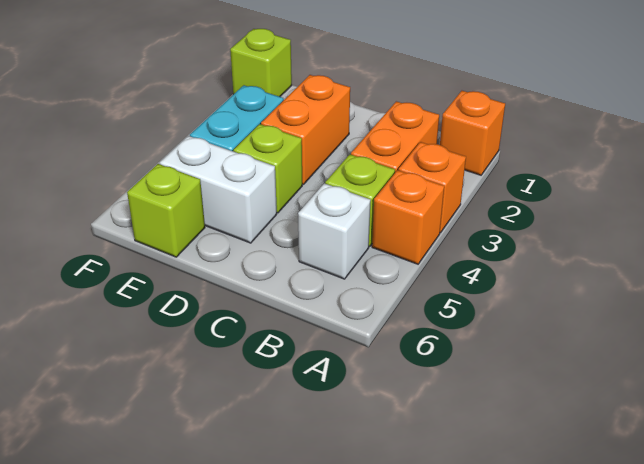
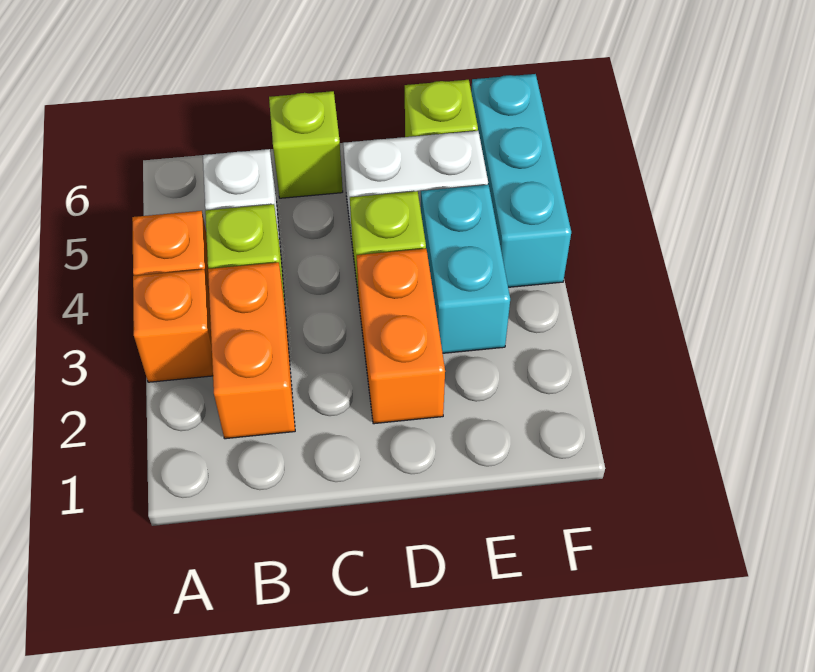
orange brick A1 level 1 -> none
lime brick F1 level 1 -> lime brick C6 level 1
none -> cyan brick F4:F6 level 1

